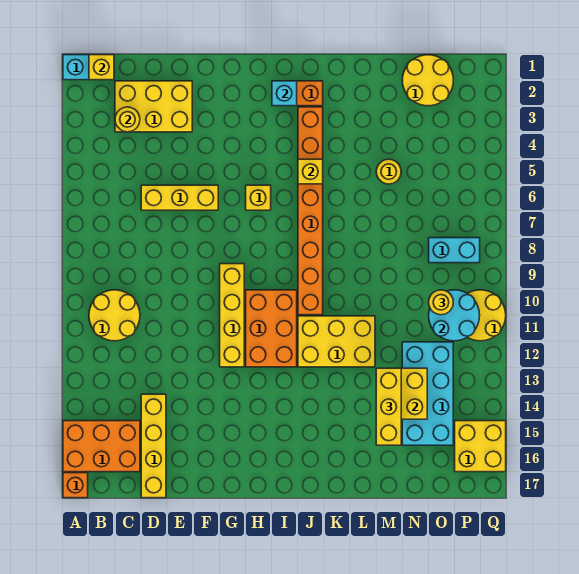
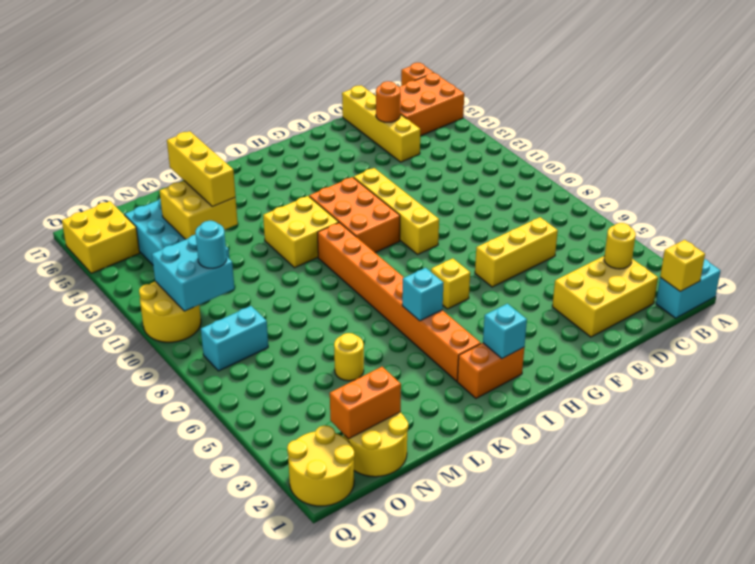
yellow round brick B10:C11 level 1 -> yellow round brick P1:Q2 level 1
none -> orange round brick D15 level 2
yellow brick J5 level 2 -> cyan brick J5 level 2
yellow brick J11:L12 level 1 -> yellow brick J11:K12 level 1
none -> orange brick N2:O2 level 2
cyan round brick O10:P11 level 2 -> cyan brick O10:P11 level 2
yellow round brick O10 level 3 -> cyan round brick O10 level 3

